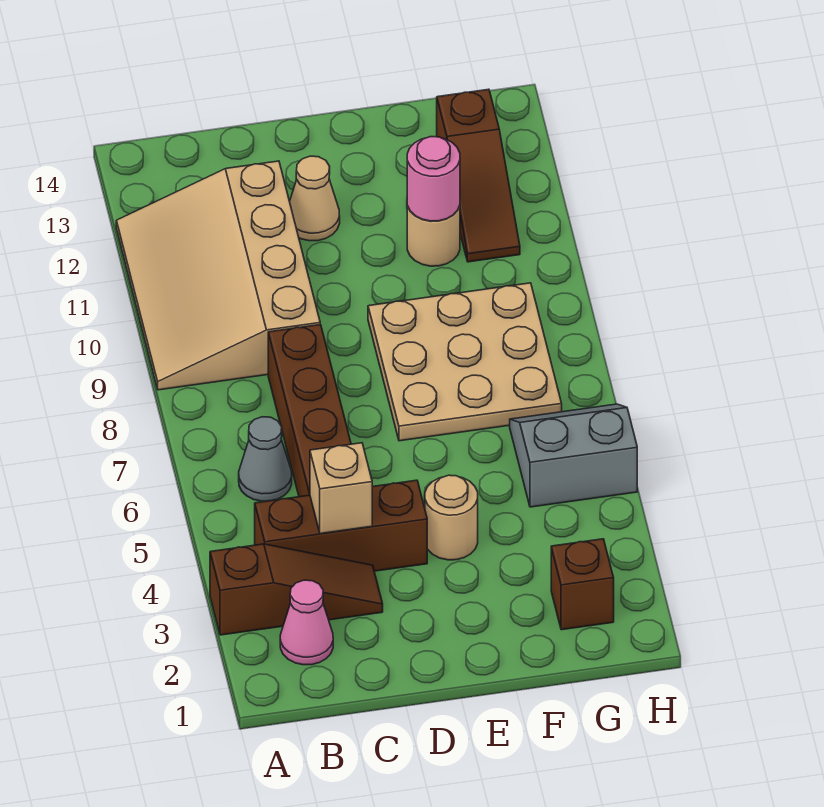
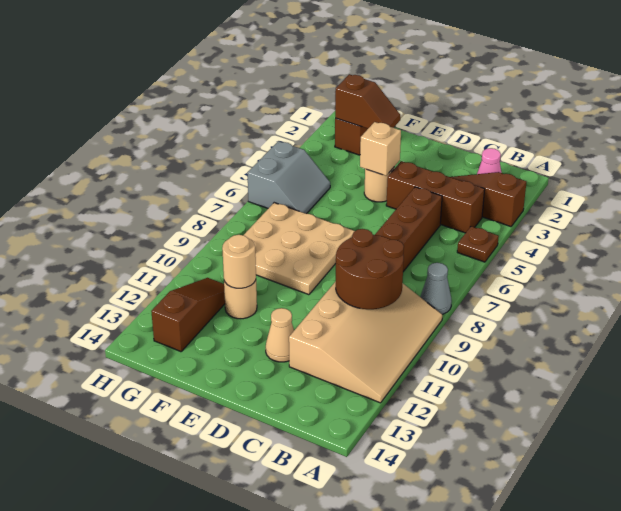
none -> brown plate A5 level 1
grey cone B6 level 1 -> grey cone A8 level 1
none -> brown round brick B9:C10 level 2
tan brick C4 level 2 -> tan brick E4 level 2
none -> brown slope F2:G2 level 2 top G
pink round brick F11 level 2 -> tan round brick F11 level 2
grey slope G5:H6 level 1 top 5 -> grey slope G5:H6 level 1 top H

